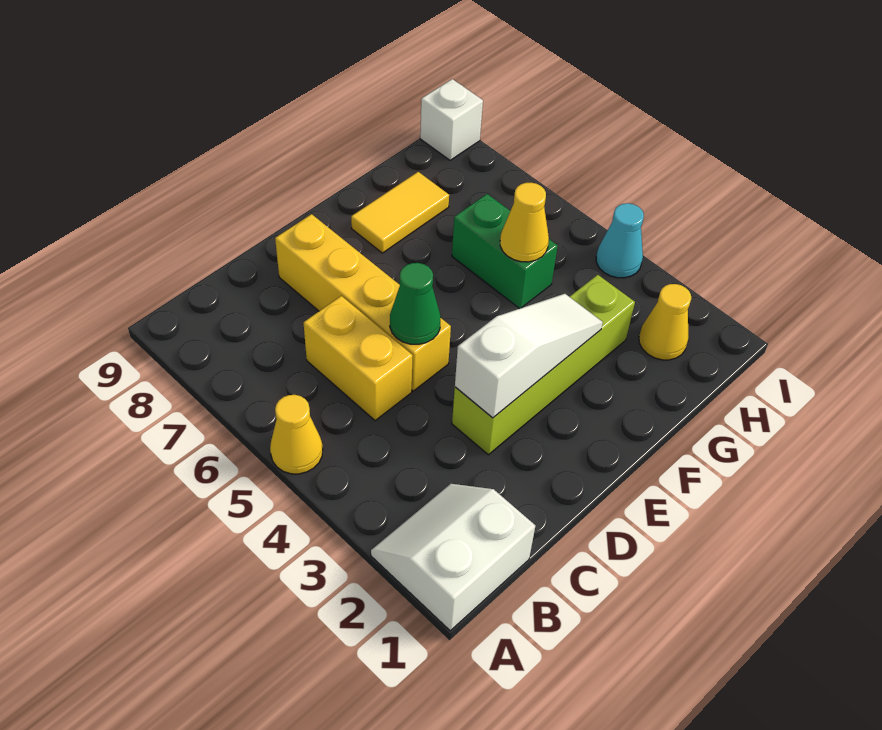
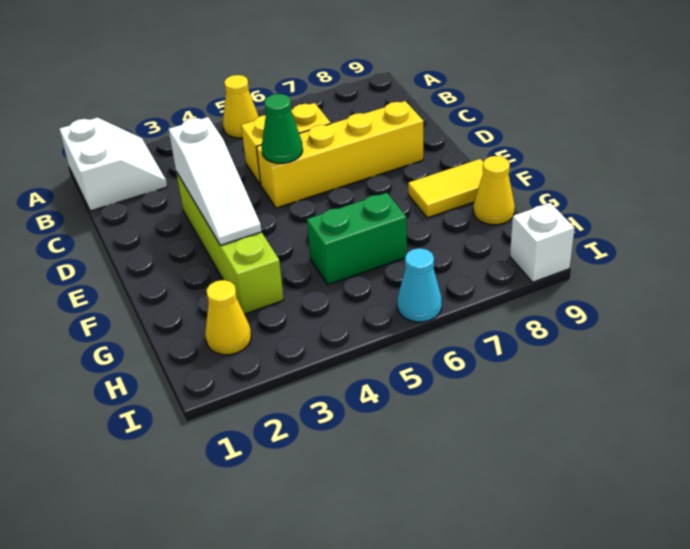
yellow tile F8:G8 level 1 -> yellow tile F8:F9 level 1
yellow cone G5 level 2 -> yellow cone G9 level 1
cyan cone I4 level 1 -> cyan cone I6 level 1

